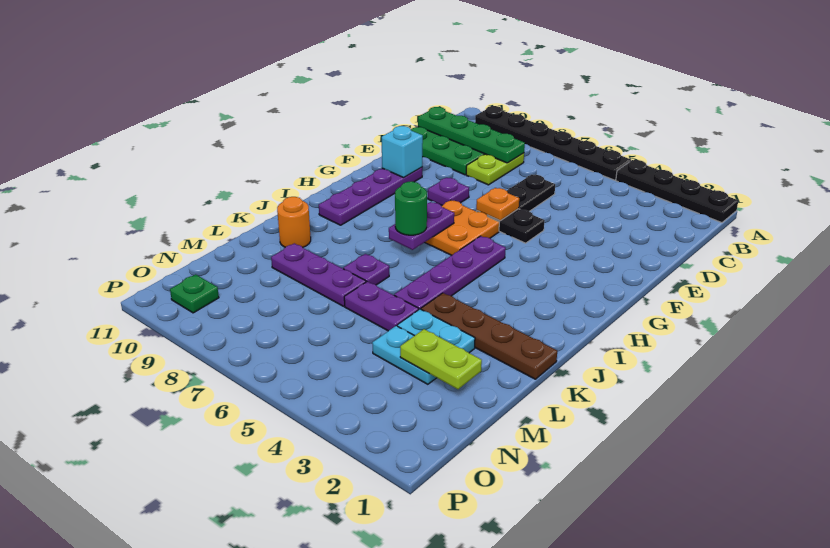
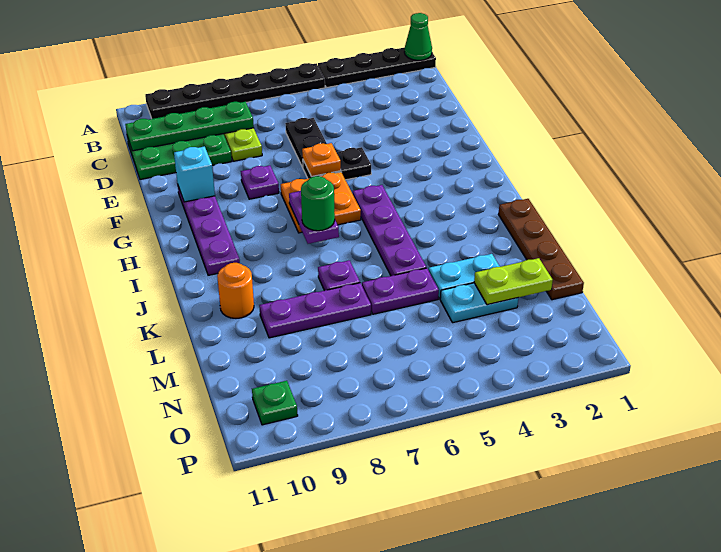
none -> green cone A1 level 2
brown plate K1:K4 level 1 -> brown plate J1:M1 level 1

